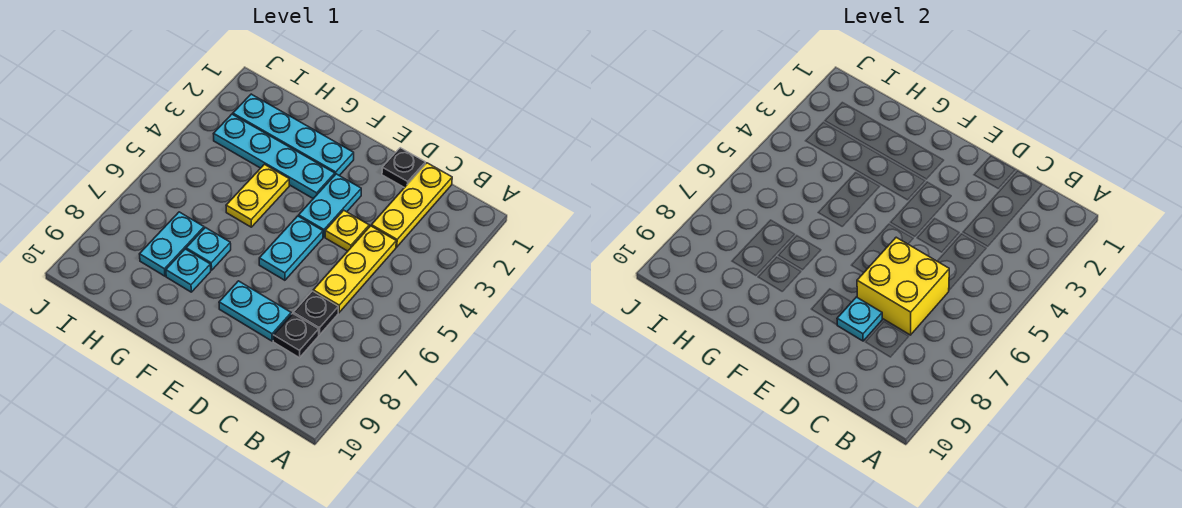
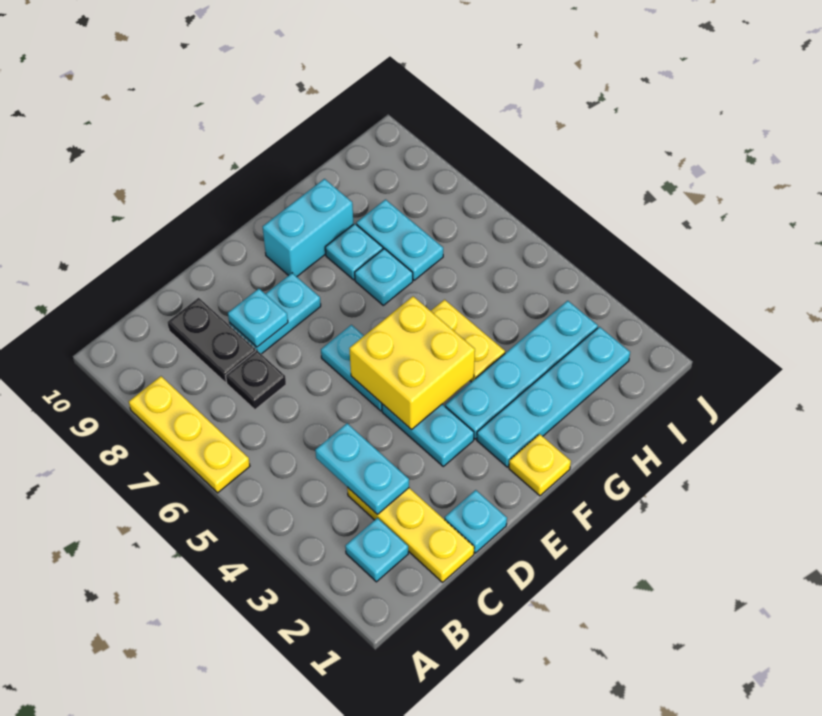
none -> cyan plate B2 level 1
none -> cyan plate C3:C4 level 2
yellow plate C4:C6 level 1 -> yellow plate A6:A8 level 1
yellow brick C6:D7 level 2 -> yellow brick E4:F5 level 2
black plate C8 level 1 -> black plate C8:C9 level 1
black plate D1 level 1 -> cyan plate D1 level 1
yellow plate D4 level 1 -> yellow plate F1 level 1
none -> cyan brick F9:G9 level 1

